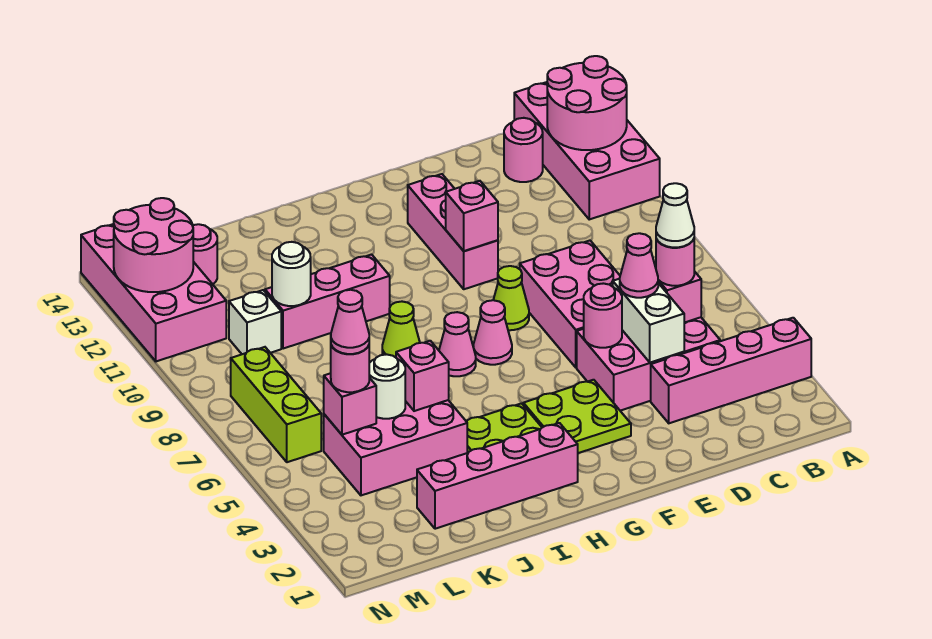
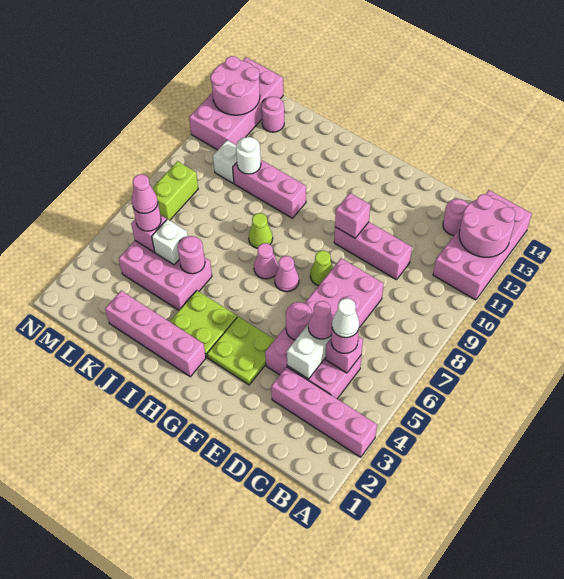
pink brick F10:F12 level 1 -> pink brick D10:F10 level 1
pink brick J5 level 2 -> pink round brick J5 level 2
white round brick K5 level 2 -> white brick K5 level 2
lime brick M6:M8 level 1 -> lime brick M7:M8 level 1

